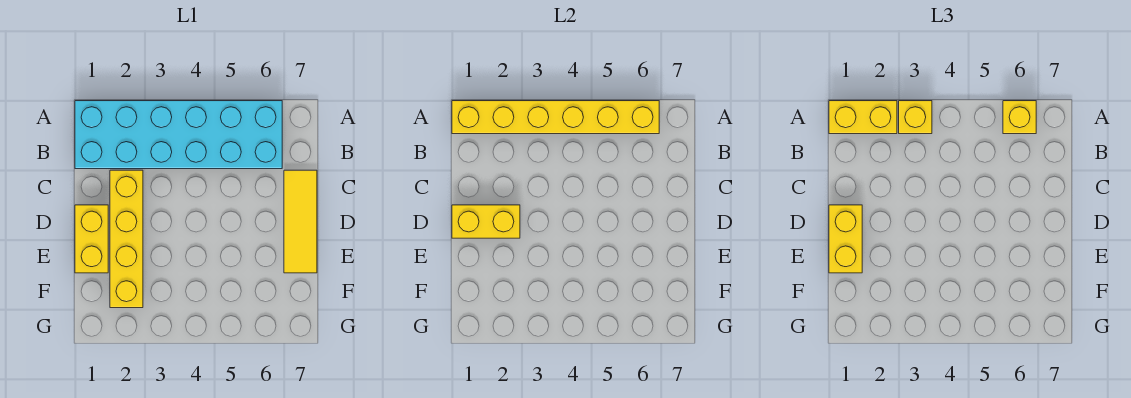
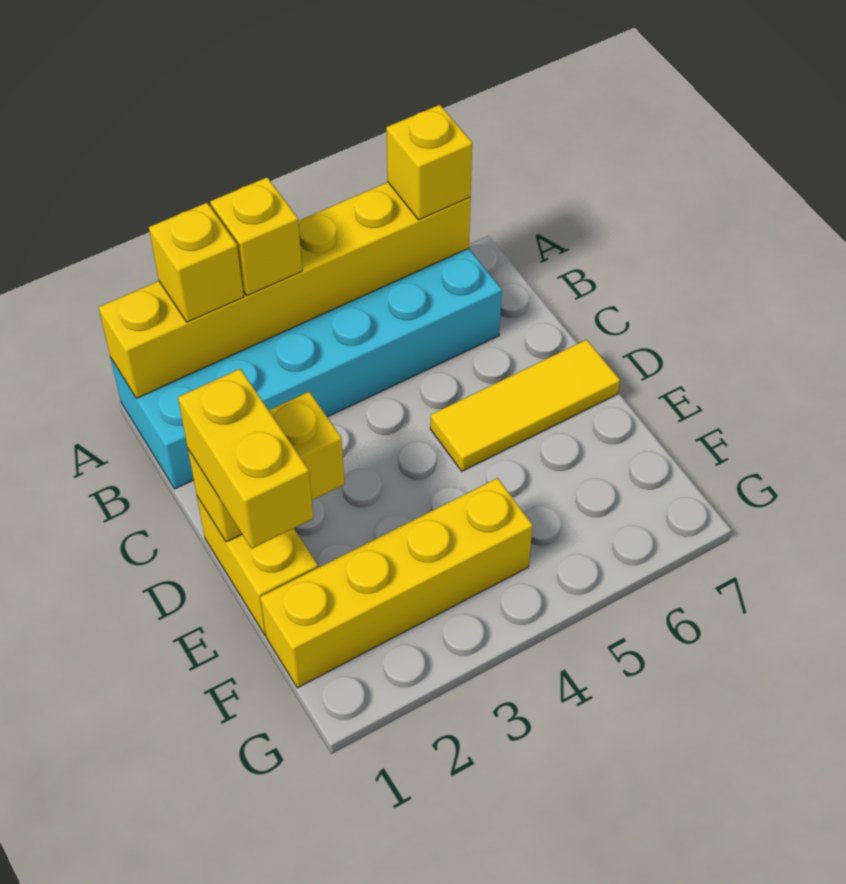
yellow brick A1:A2 level 3 -> yellow brick A2 level 3
yellow brick C2:F2 level 1 -> yellow brick F1:F4 level 1
yellow tile C7:E7 level 1 -> yellow tile D5:D7 level 1

